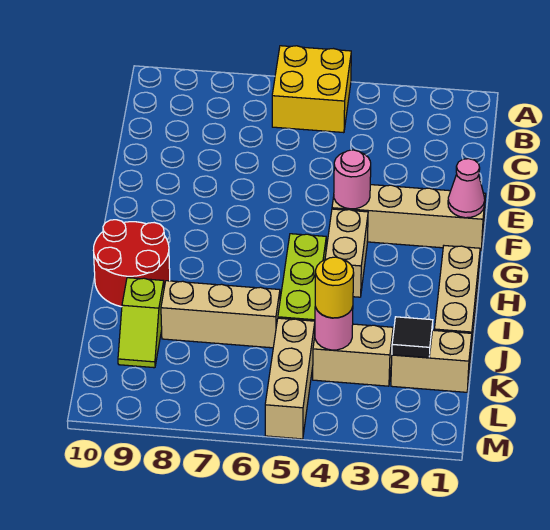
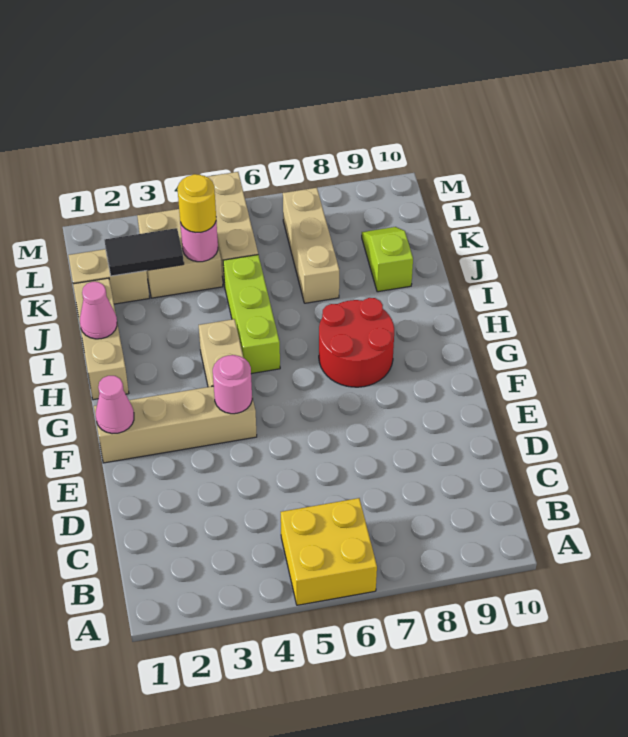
red round brick H9:I10 level 1 -> red round brick G7:H8 level 1
none -> pink cone I1 level 2
tan brick J6:J8 level 1 -> tan brick J7:L7 level 1
black tile K2 level 2 -> black tile K2:K3 level 2
tan brick K3:K4 level 1 -> tan brick K3:L4 level 1

